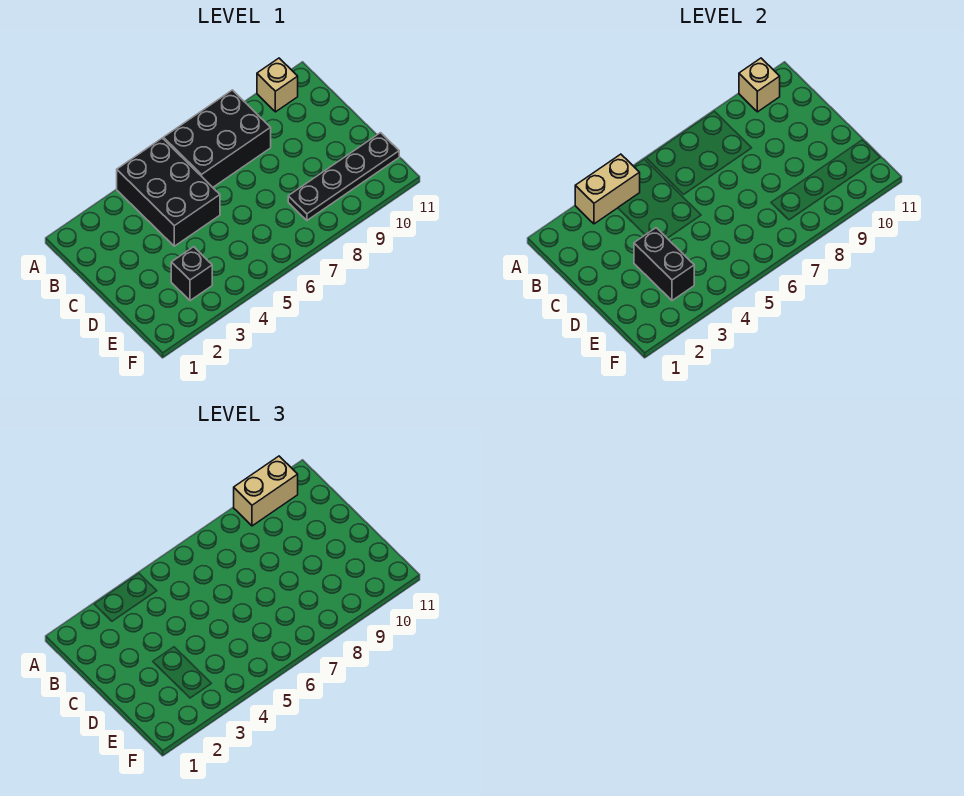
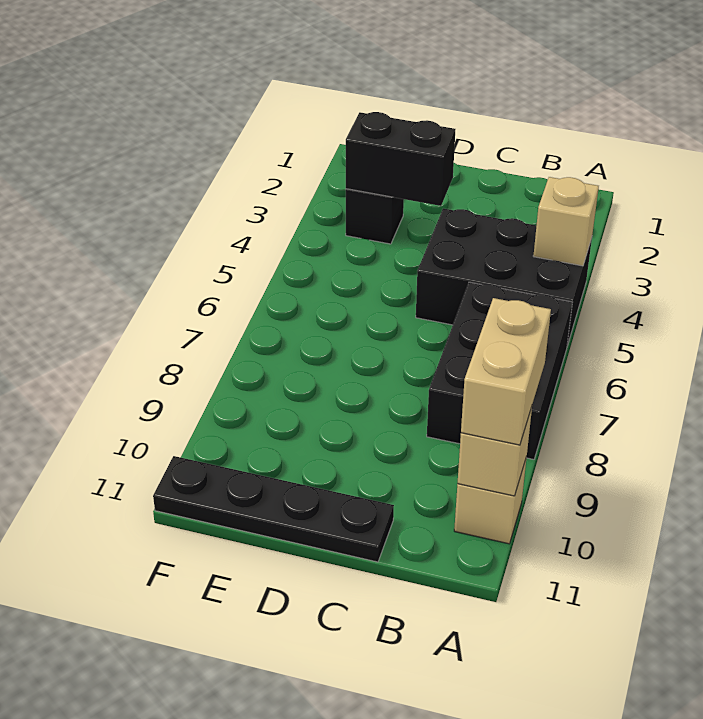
tan brick A3:A4 level 2 -> tan brick A4 level 2
black plate E8:E11 level 1 -> black plate C11:F11 level 1

